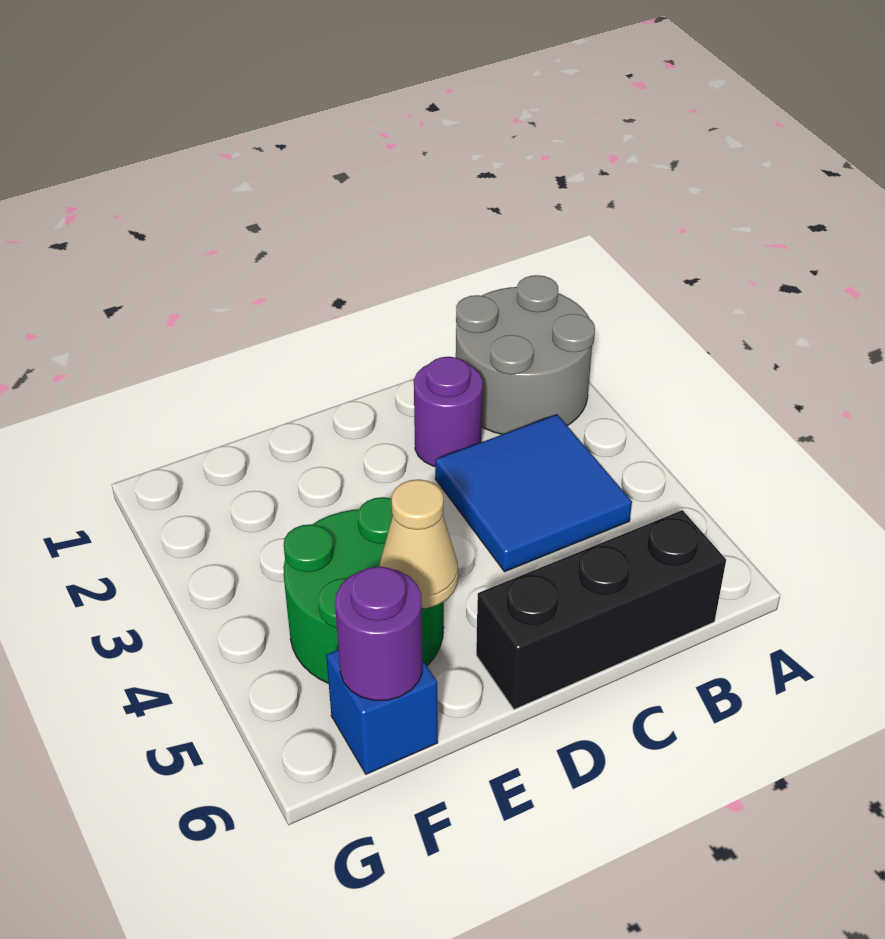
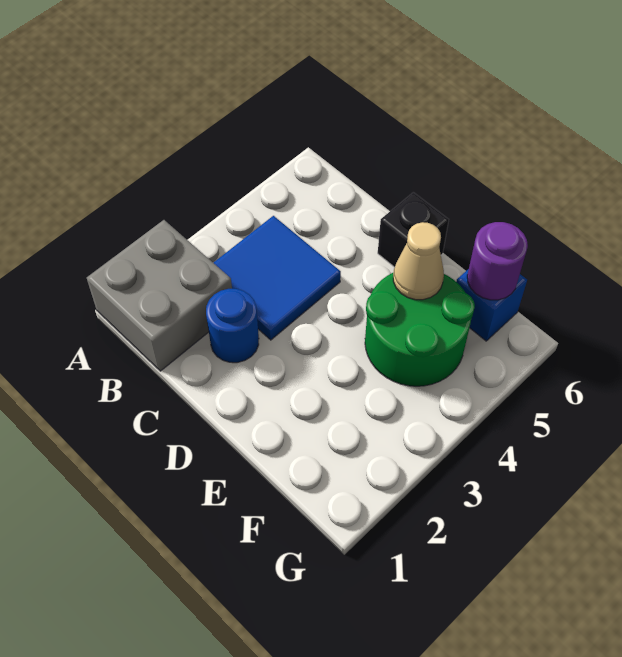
grey round brick A1:B2 level 1 -> grey brick A1:B2 level 1
black brick B6:D6 level 1 -> black brick D6 level 1
purple round brick C2 level 1 -> blue round brick C2 level 1

